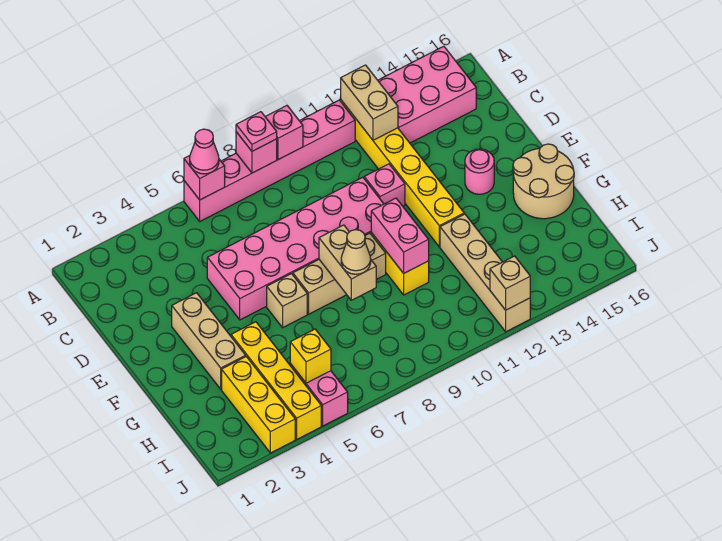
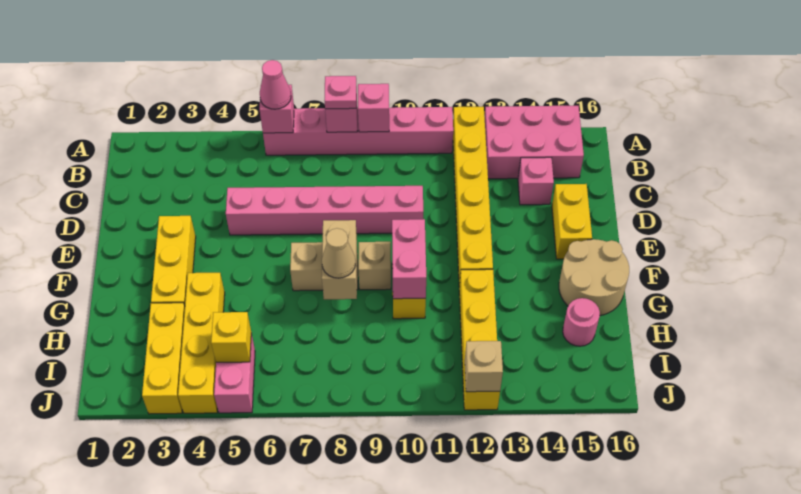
tan brick A12:B12 level 2 -> none
pink brick D5:E10 level 1 -> pink brick D5:D10 level 1
pink brick D11 level 1 -> pink brick C14 level 1
none -> yellow brick D15:E15 level 1
tan brick E3:G3 level 1 -> yellow brick E3:G3 level 1
pink round brick E14 level 1 -> pink round brick H15 level 1
tan brick F6 level 1 -> none
tan brick G12:J12 level 1 -> yellow brick G12:J12 level 1

